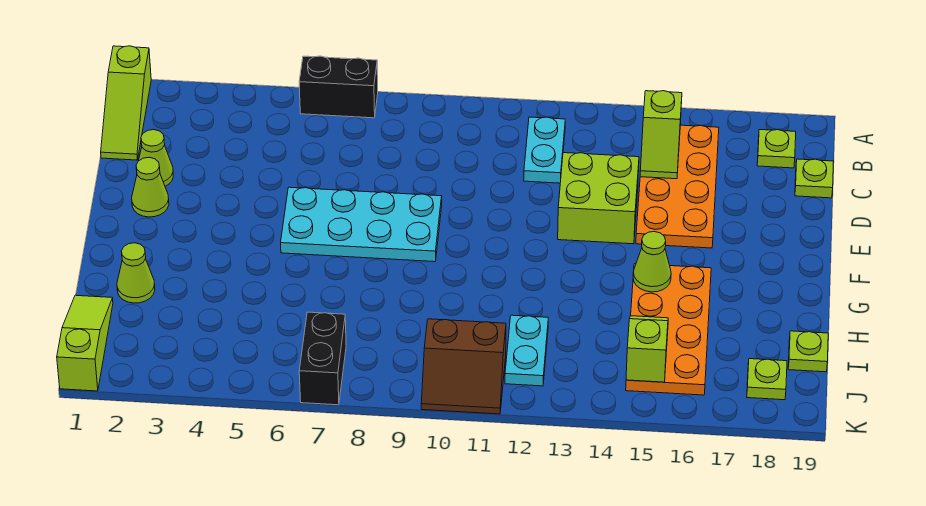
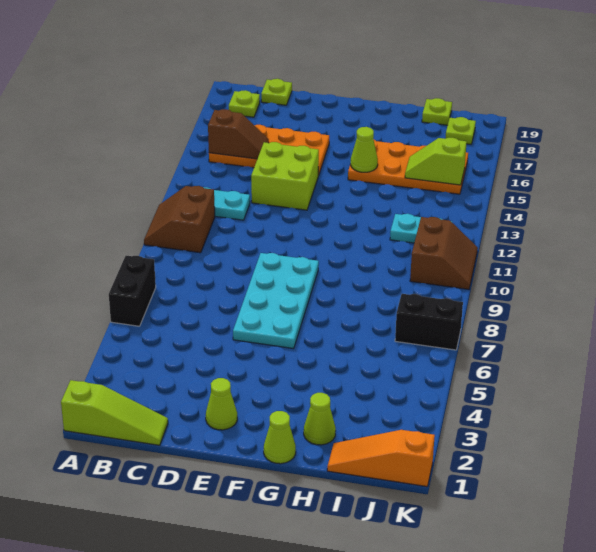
none -> brown slope A10:B11 level 1 top B
lime slope B15:C15 level 2 top B -> brown slope B15:C15 level 2 top B
lime cone D2 level 1 -> lime cone G1 level 1
lime slope I1:K1 level 1 top K -> orange slope I1:K1 level 1 top K

